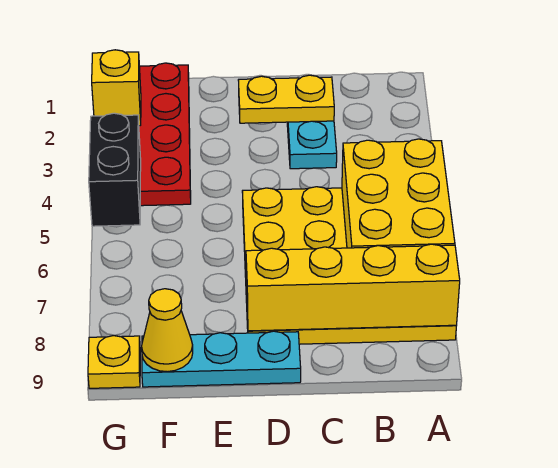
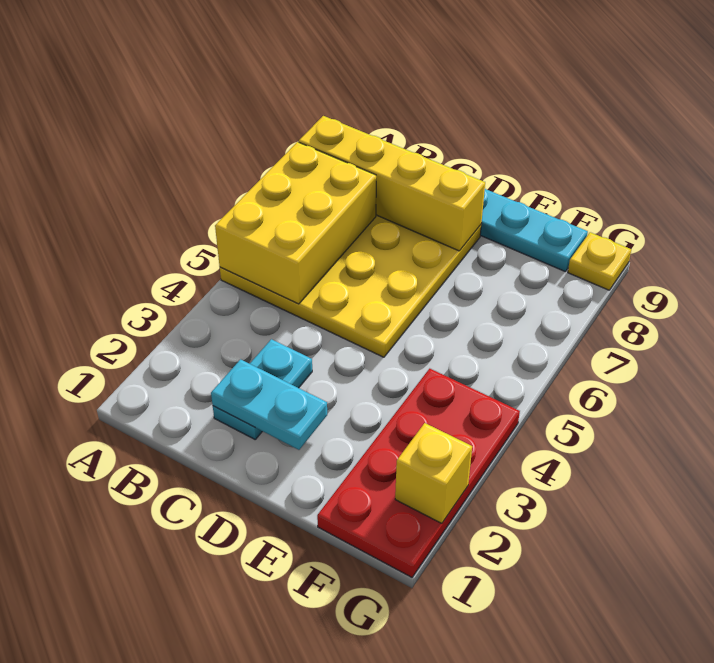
yellow plate C2:D2 level 2 -> cyan plate C2:D2 level 2
yellow cone F9 level 2 -> none
black brick G4:G5 level 2 -> none

